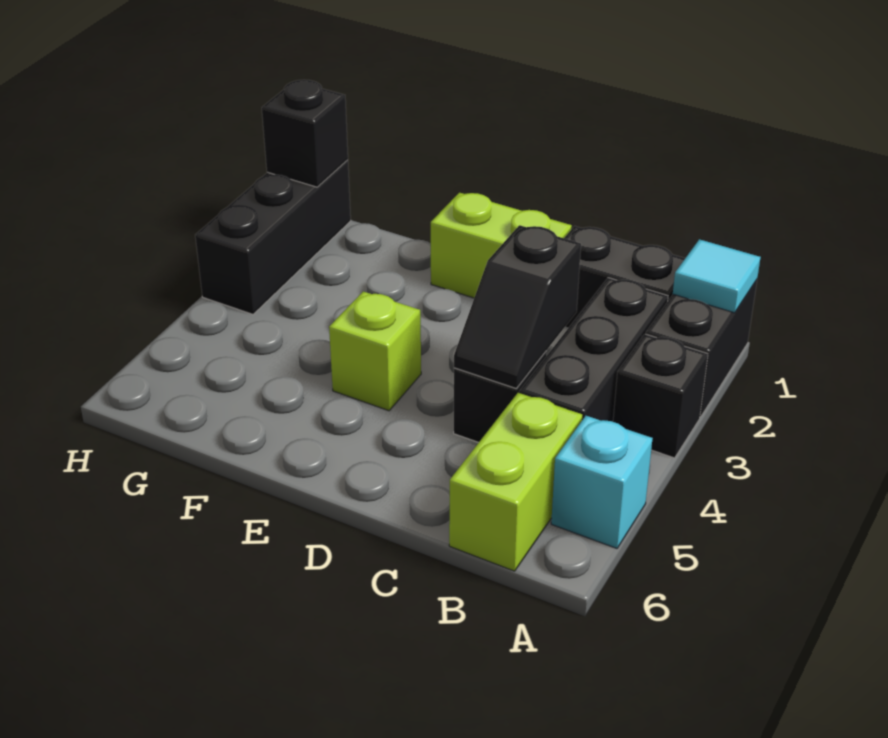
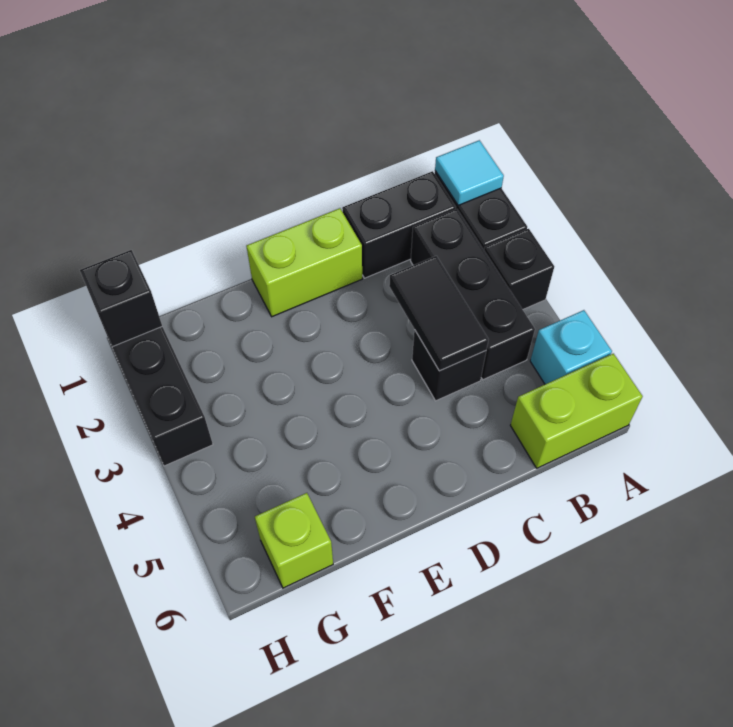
lime brick B5:B6 level 1 -> lime brick A6:B6 level 1
black slope C3:C4 level 2 top 3 -> black tile C3:C4 level 2
lime brick E4 level 1 -> lime brick G6 level 1

